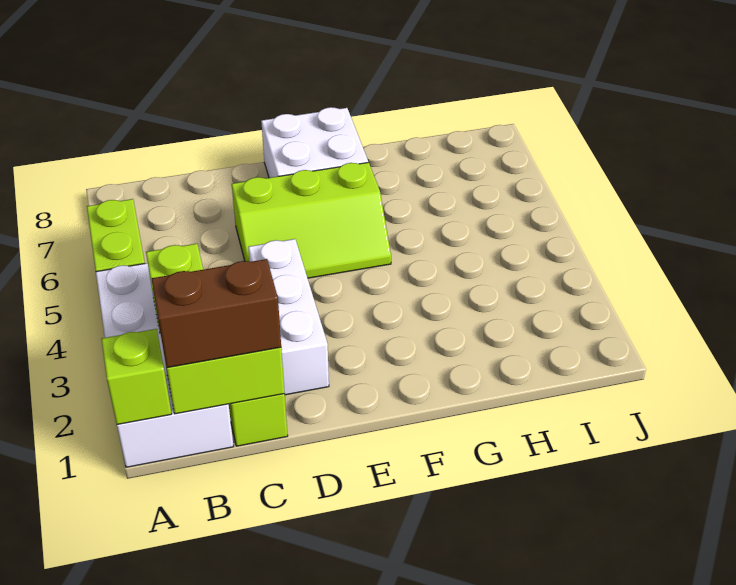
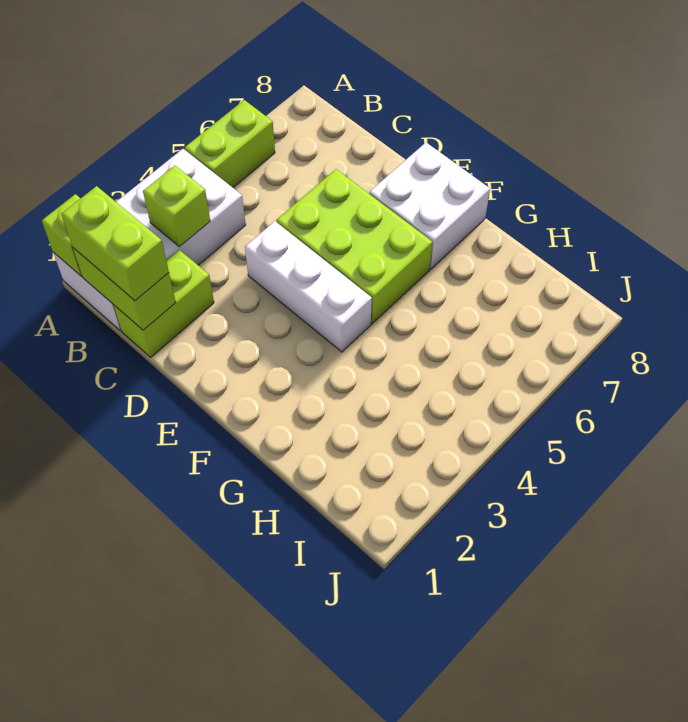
brown brick B1:C1 level 3 -> lime brick B1:C1 level 3
white brick D2:D4 level 1 -> white brick D4:F4 level 1
lime slope D5:F6 level 1 top 6 -> lime brick D5:F6 level 1

